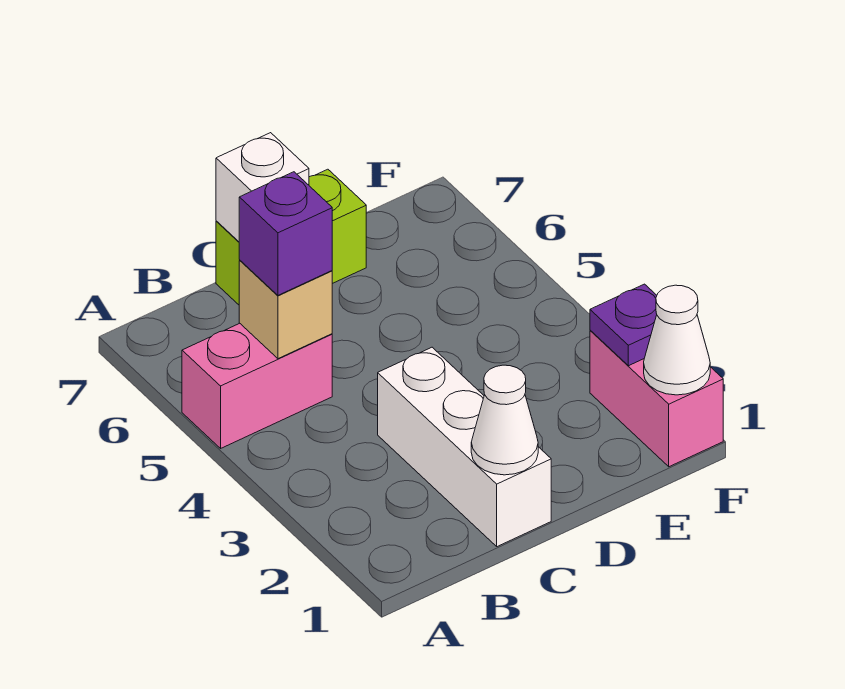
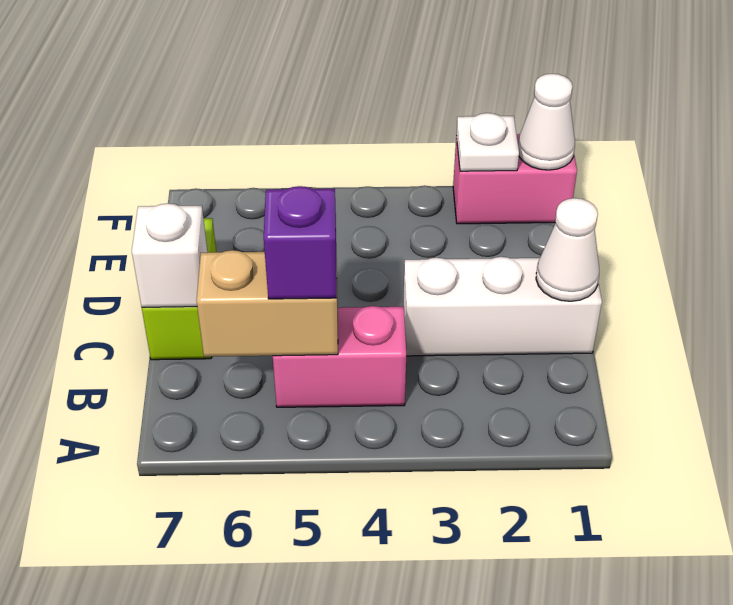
pink brick A5:B5 level 1 -> pink brick B4:B5 level 1
tan brick B5 level 2 -> tan brick B5:B6 level 2
purple plate F2 level 2 -> white plate F2 level 2

